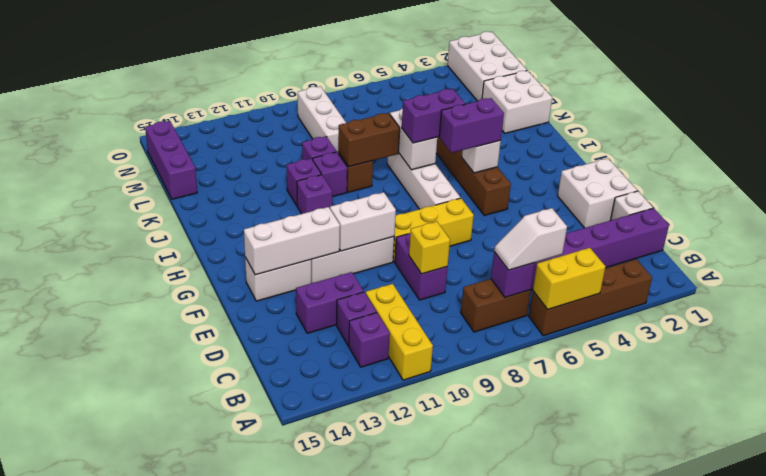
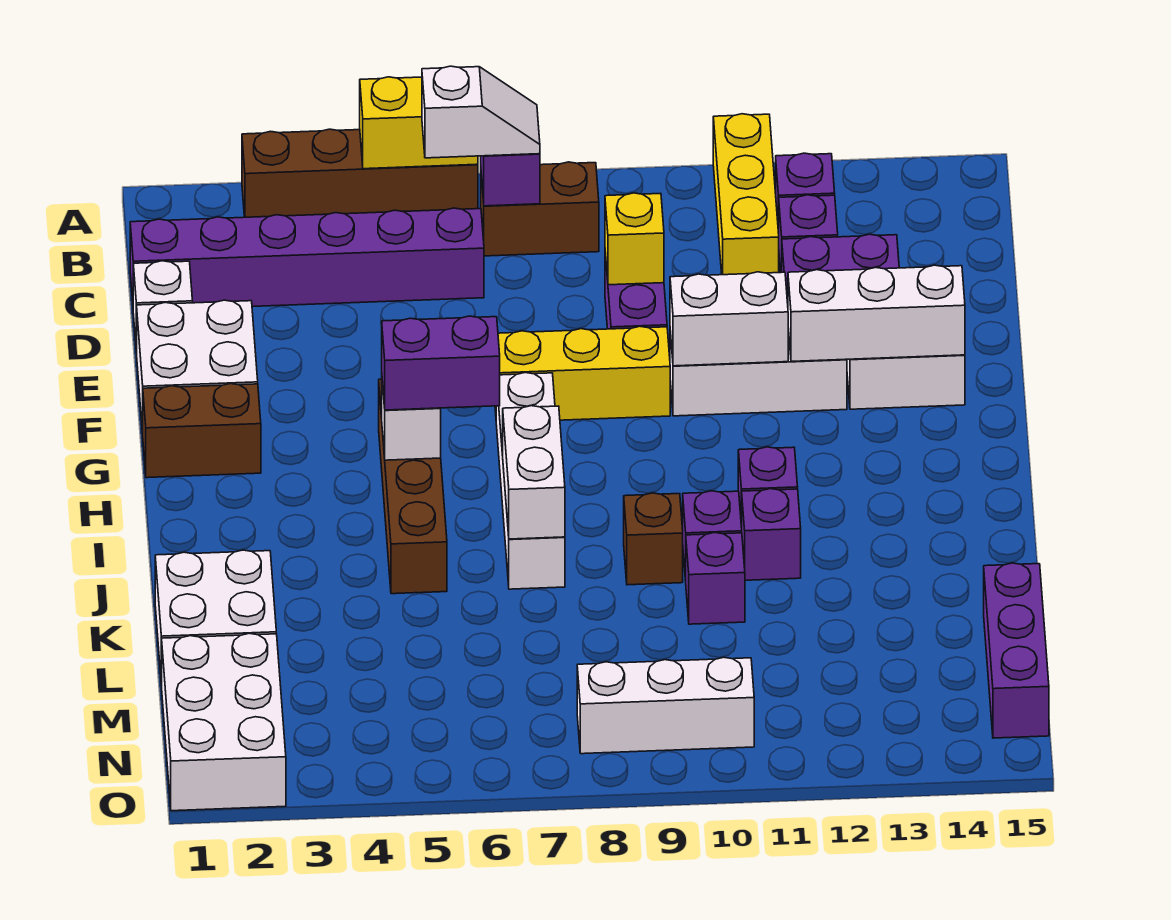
purple brick I6:I7 level 3 -> none
brown brick J8:J9 level 2 -> brown brick G1:G2 level 1
white brick L9:N9 level 1 -> white brick N8:N10 level 1

